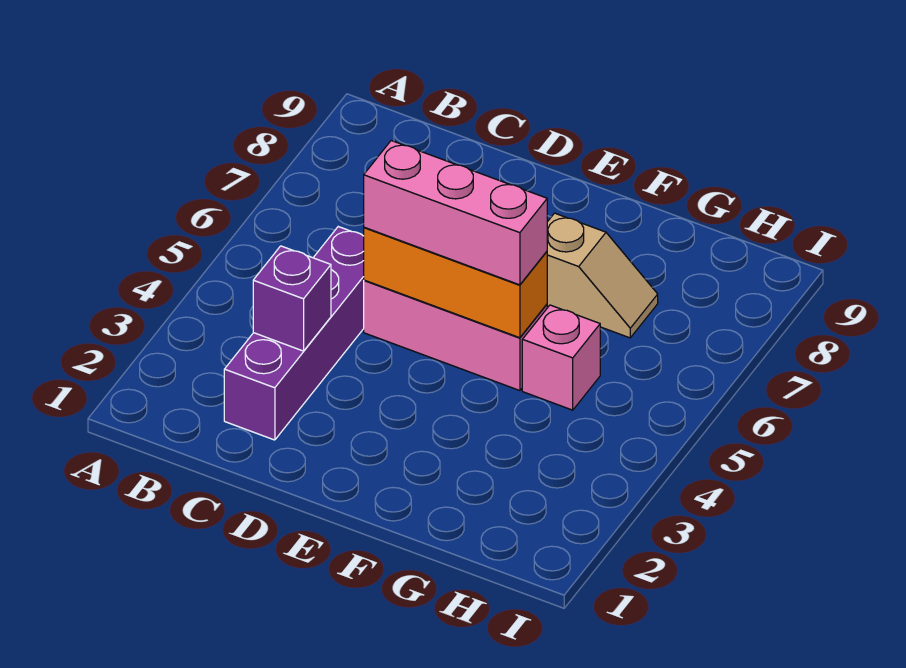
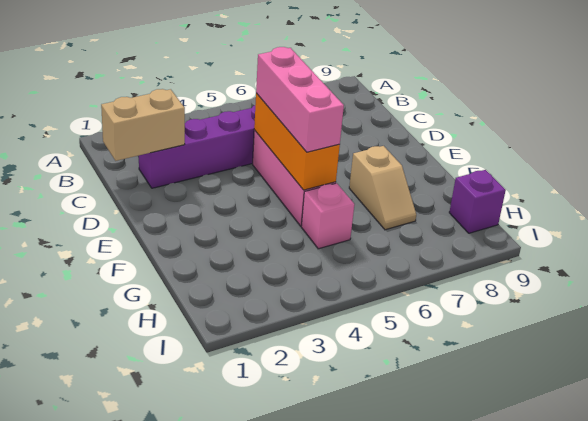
none -> tan brick C1:C2 level 2
purple brick C3 level 2 -> purple brick H9 level 1

